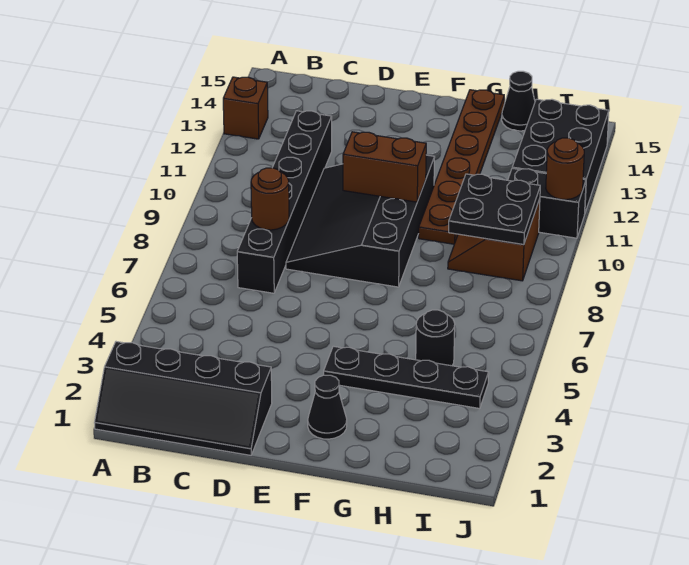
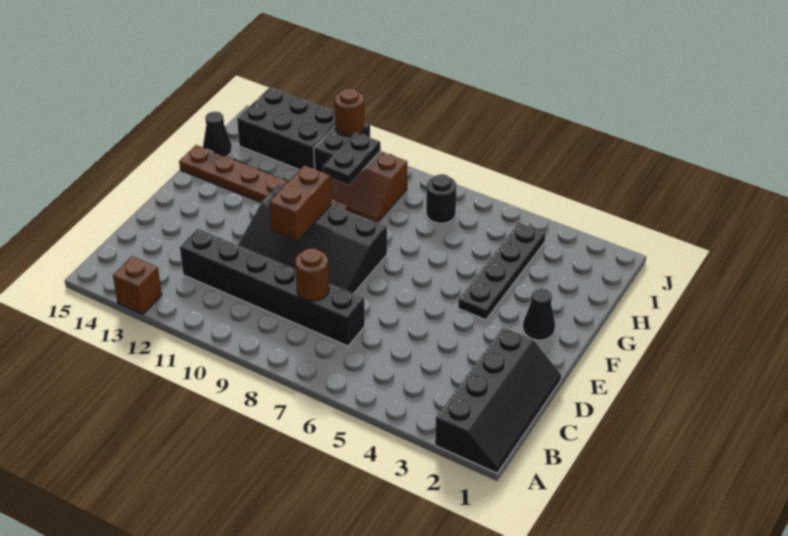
black round brick H5 level 1 -> black round brick I7 level 1
black plate H9:I10 level 2 -> black plate H10:I10 level 2

